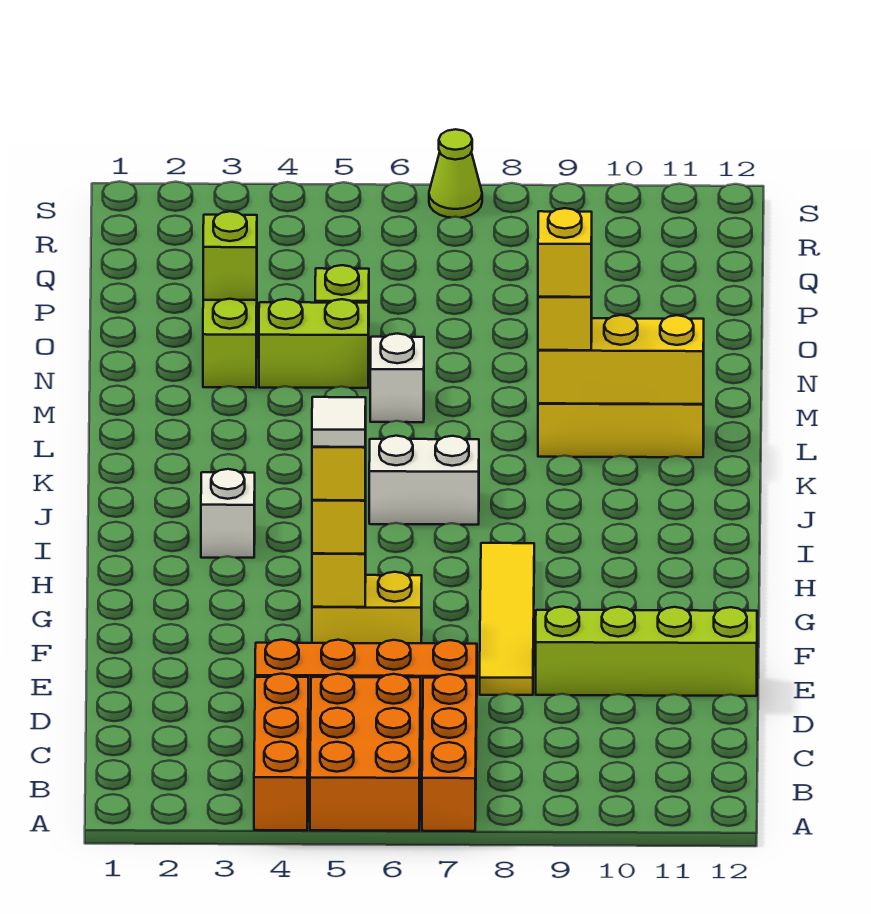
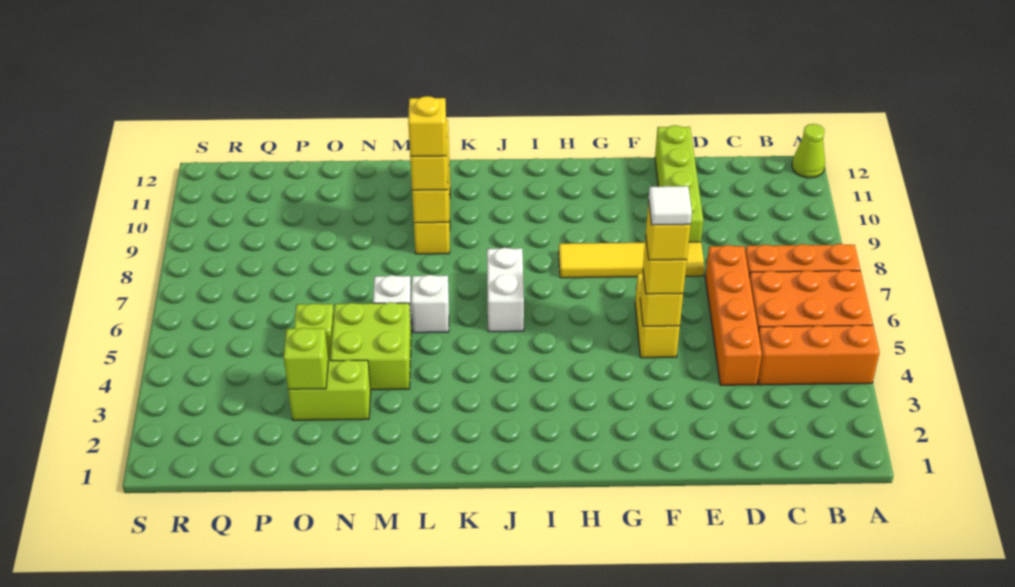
white brick I3 level 1 -> white brick L6 level 1
lime brick N4:N5 level 1 -> lime brick M4:N5 level 1
lime cone S7 level 1 -> lime cone A12 level 1

